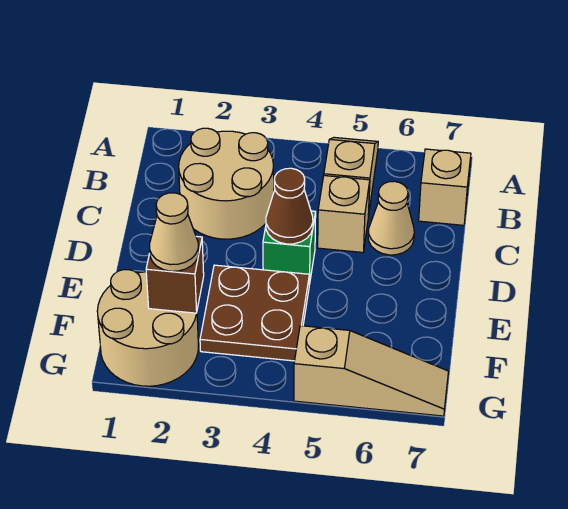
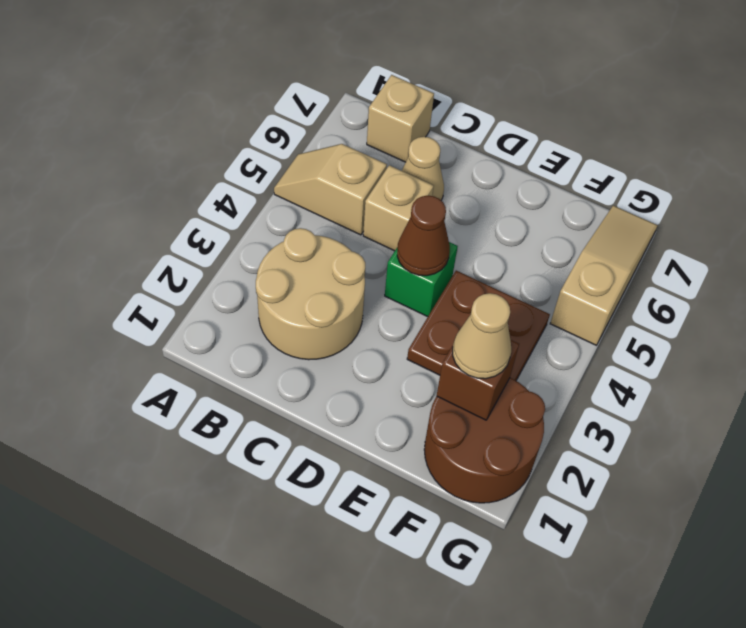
tan round brick F1:G2 level 1 -> brown round brick F1:G2 level 1

